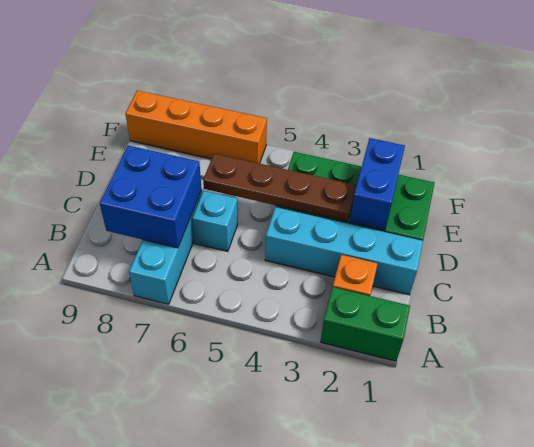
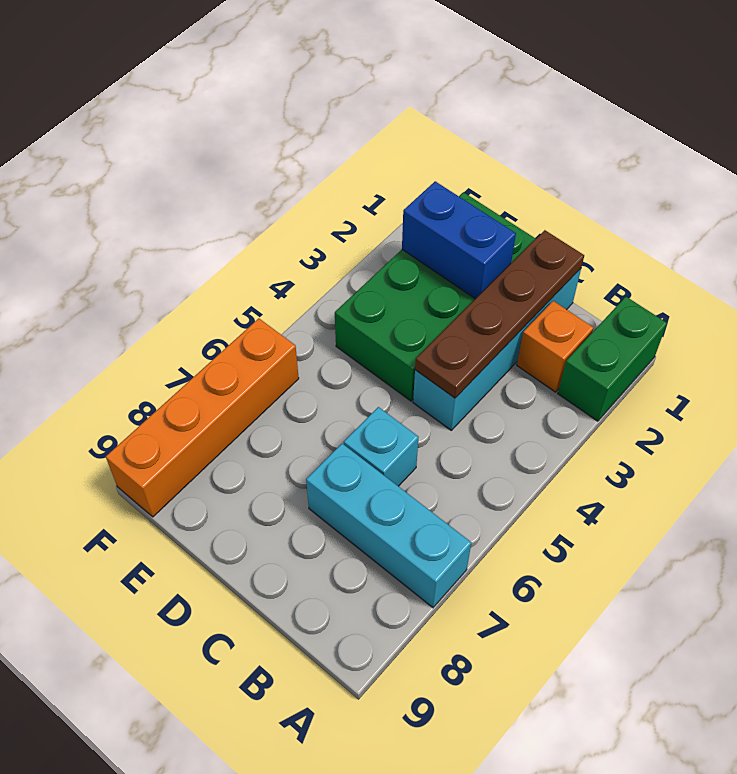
blue brick B7:C8 level 2 -> none
brown plate D3:D6 level 2 -> brown plate C1:C4 level 2

